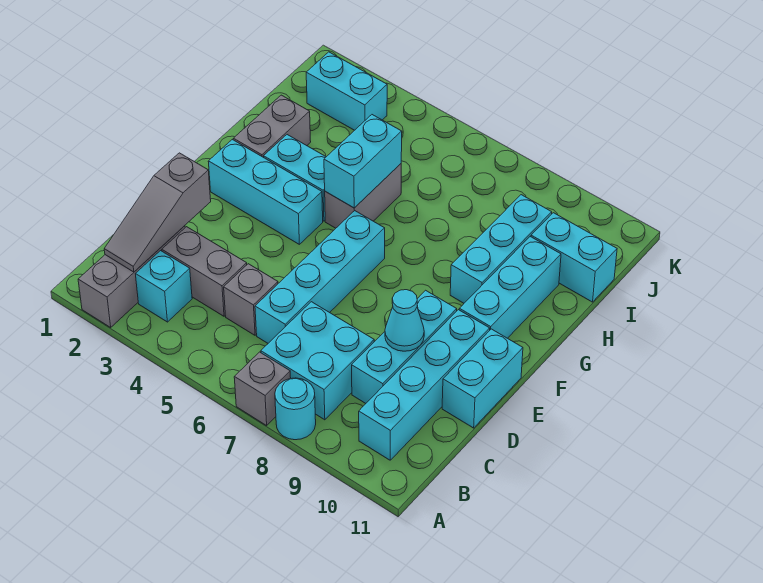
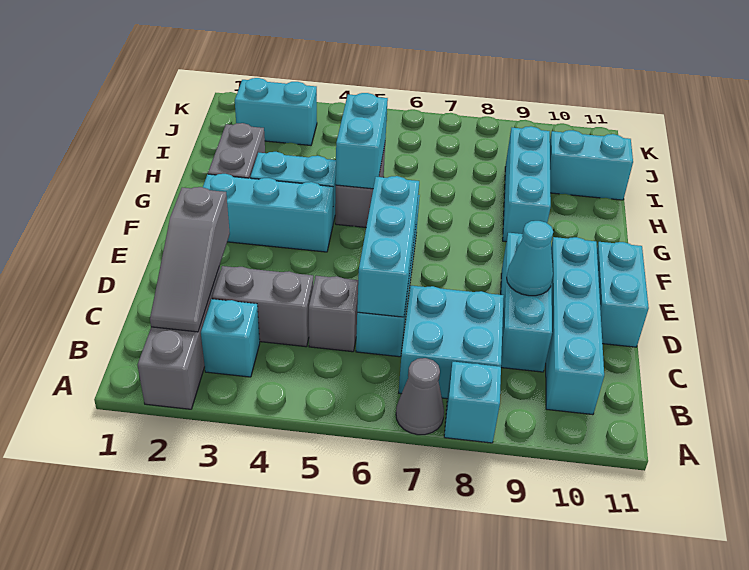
grey brick A7 level 1 -> grey cone A7 level 1
cyan round brick A8 level 1 -> cyan brick A8 level 1
cyan brick F10:H10 level 1 -> cyan brick C6:E6 level 2

